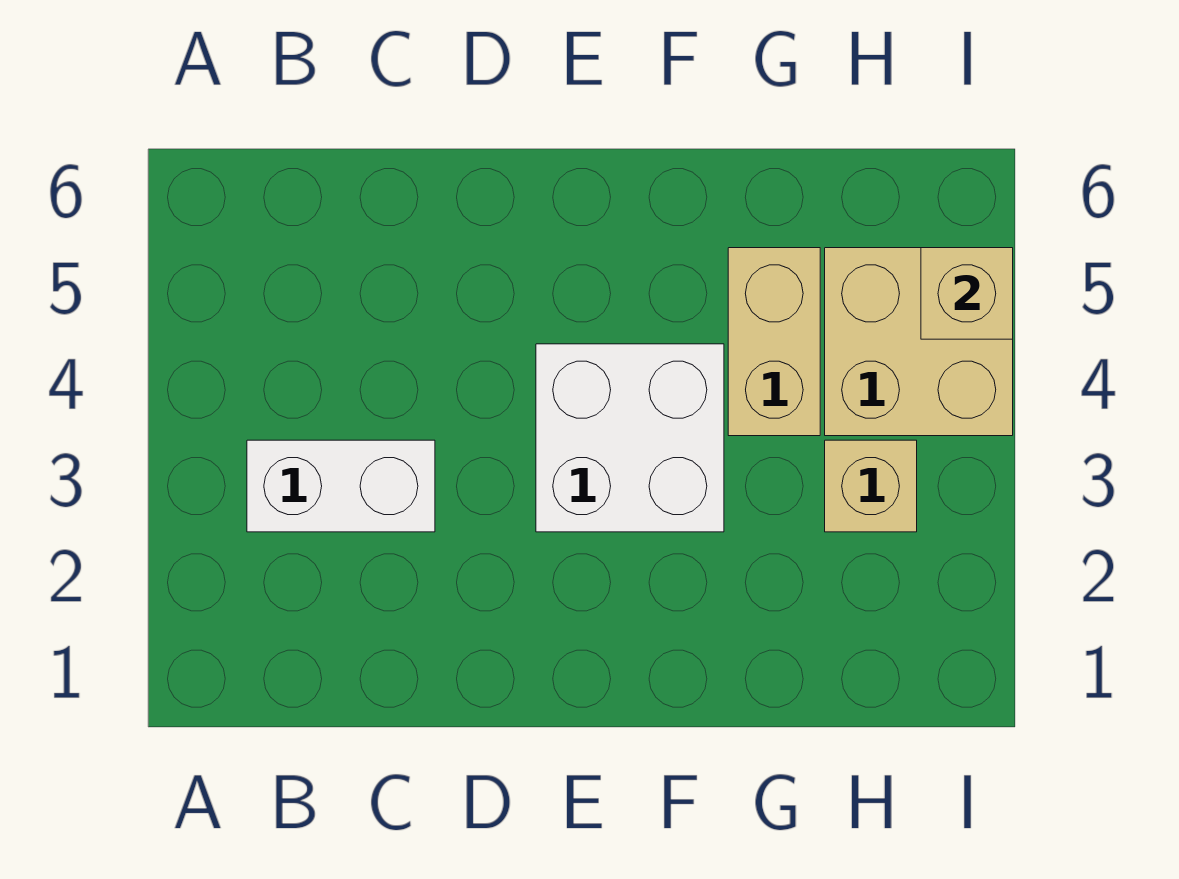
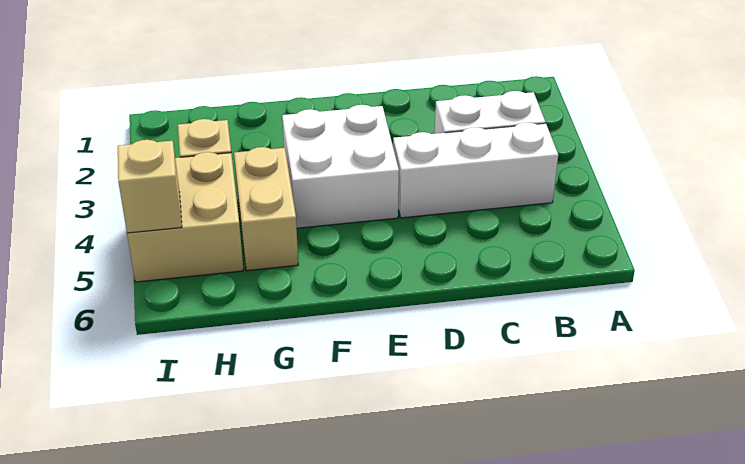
none -> white brick B4:D4 level 1

